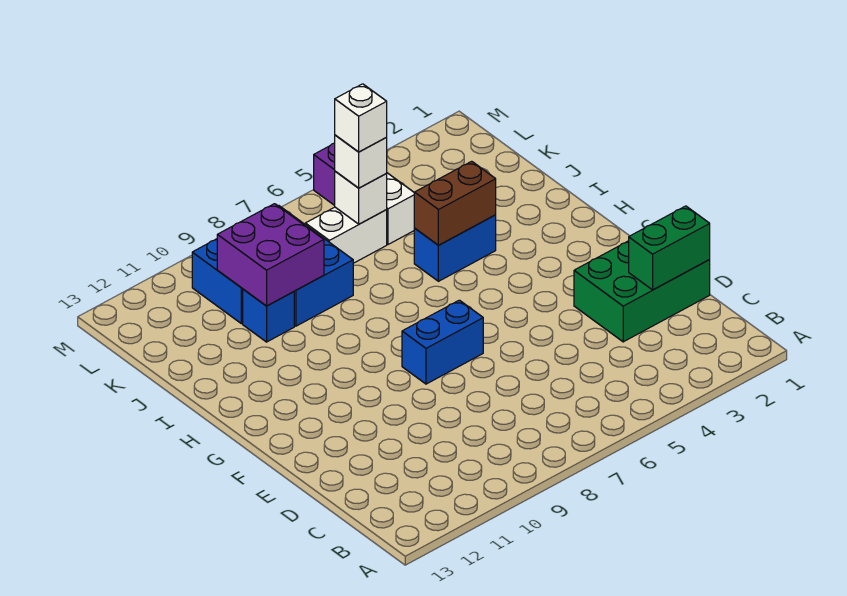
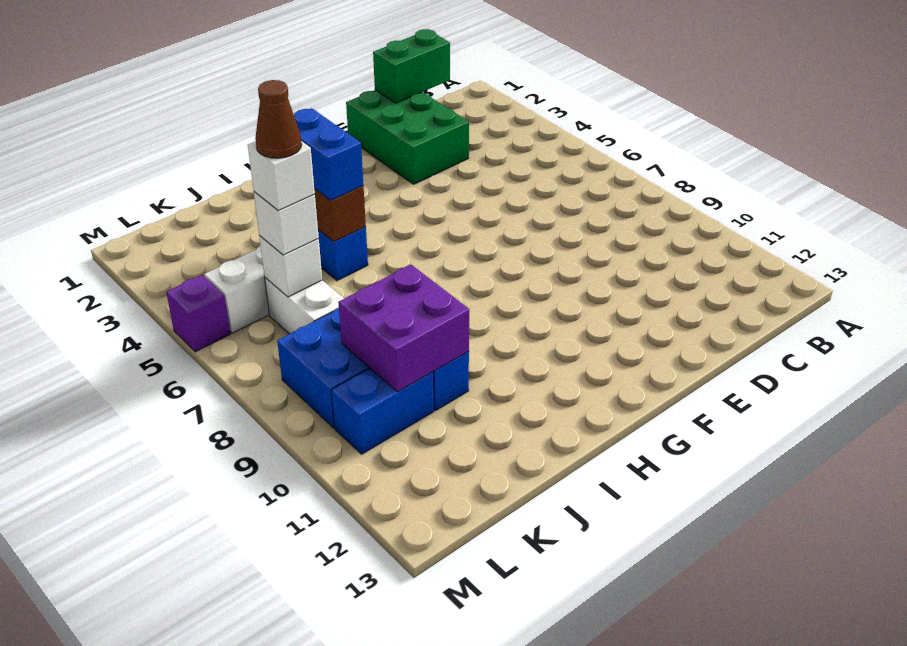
green brick D1:D2 level 2 -> green brick C1:D1 level 2
blue brick F7:F8 level 1 -> blue brick I4:I5 level 3
none -> brown cone K6 level 5

